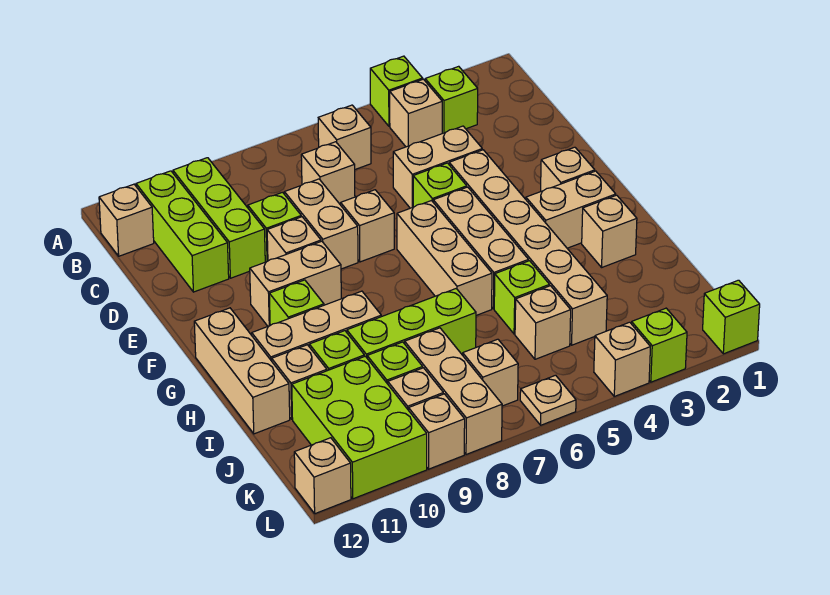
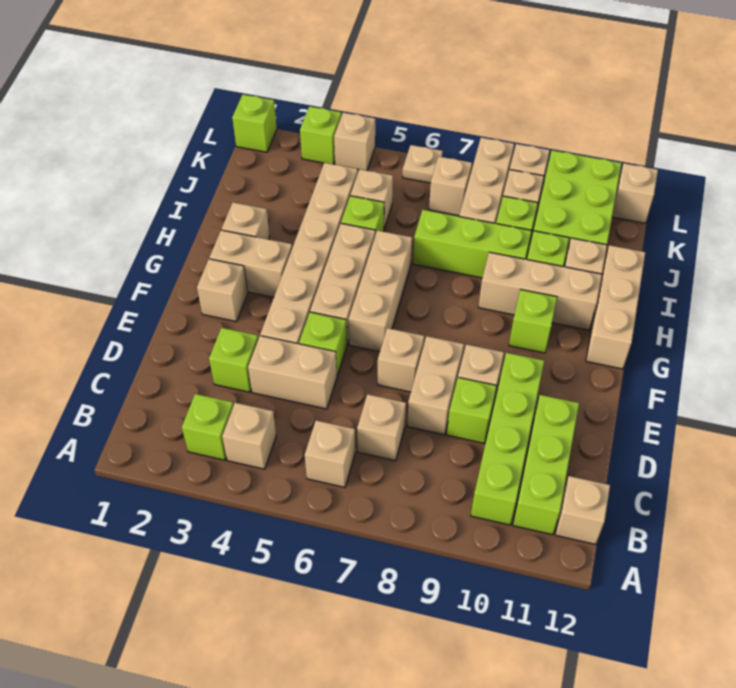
lime brick A4 level 1 -> lime brick D3 level 1
lime brick B10:D10 level 1 -> lime brick B10:E10 level 1
tan brick F9:F10 level 1 -> none

